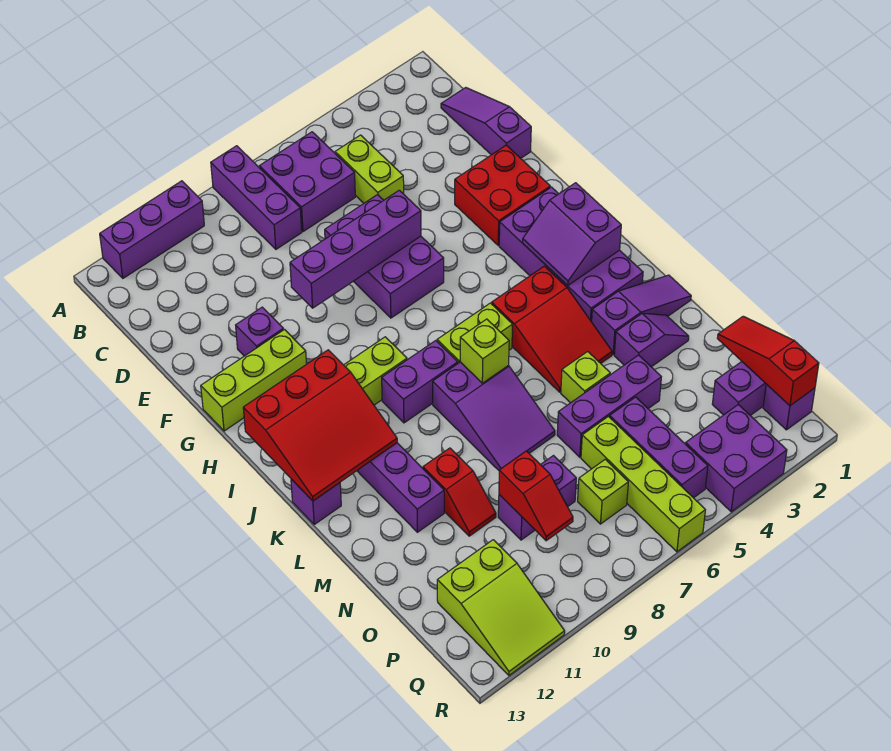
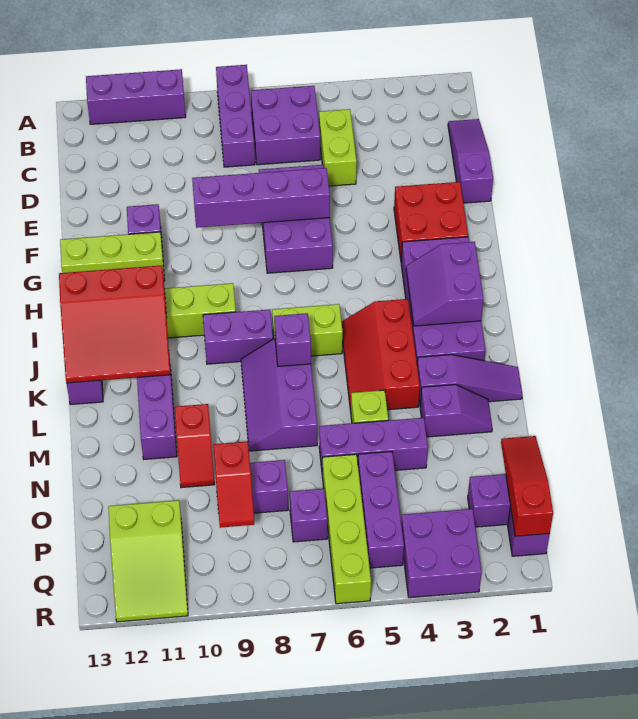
red slope J4:L5 level 1 top J -> red slope J4:L5 level 1 top 4
purple slope K7:M8 level 1 top K -> purple slope K7:M8 level 1 top 7
lime brick K7 level 2 -> purple brick K7 level 2
lime brick P7 level 1 -> purple brick P7 level 1

